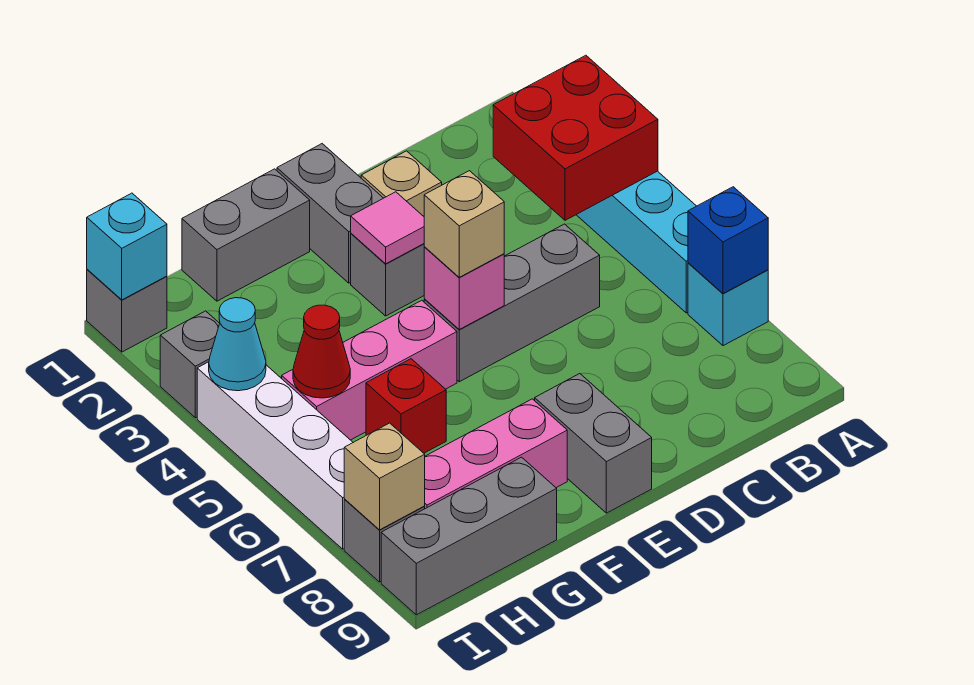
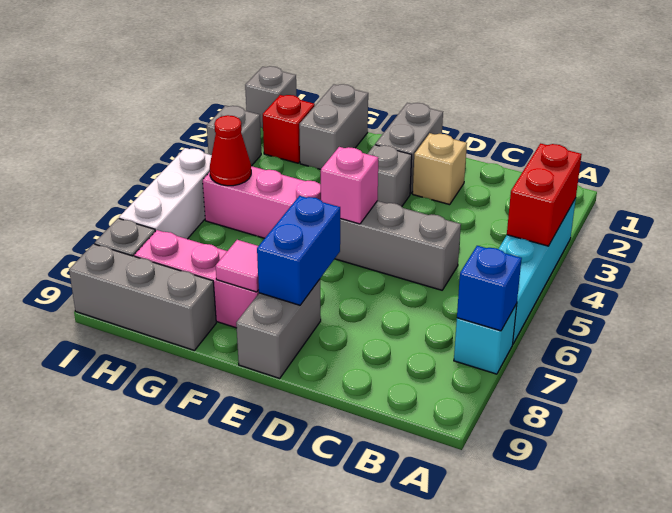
red brick A3:B4 level 2 -> red brick A3:A4 level 2
pink tile E3 level 2 -> pink tile F8 level 2
tan brick E5 level 3 -> none
none -> blue brick E7:E8 level 2
grey brick F1:G1 level 1 -> grey brick G1:G2 level 1
red brick G6 level 1 -> red brick H2 level 1
cyan brick I1 level 2 -> none
white brick I4:I7 level 1 -> white brick I5:I7 level 1
cyan cone I4 level 2 -> none
tan brick I8 level 2 -> none

